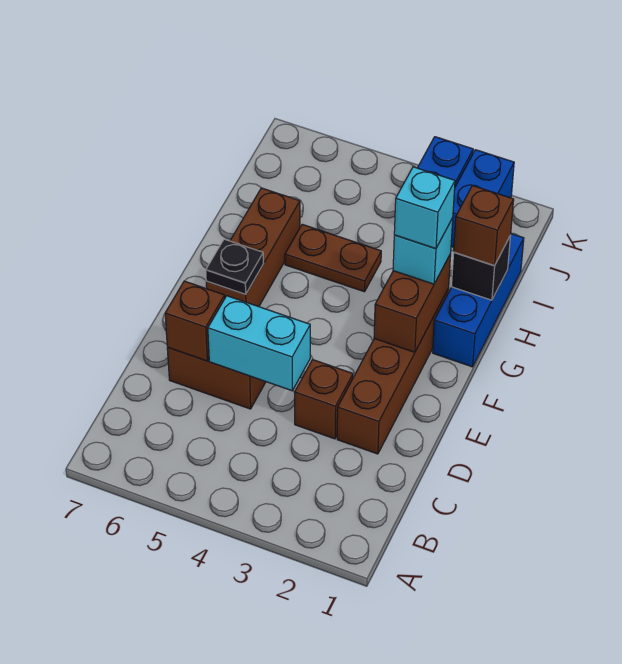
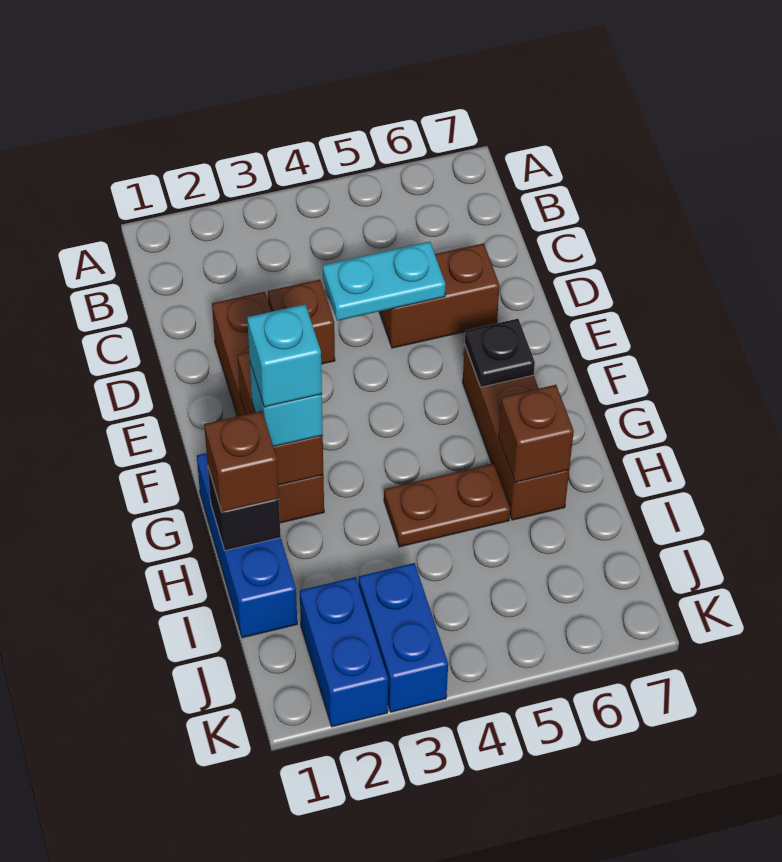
cyan brick D4:D5 level 2 -> cyan plate D4:D5 level 2
brown brick D6 level 2 -> brown brick H6 level 2

